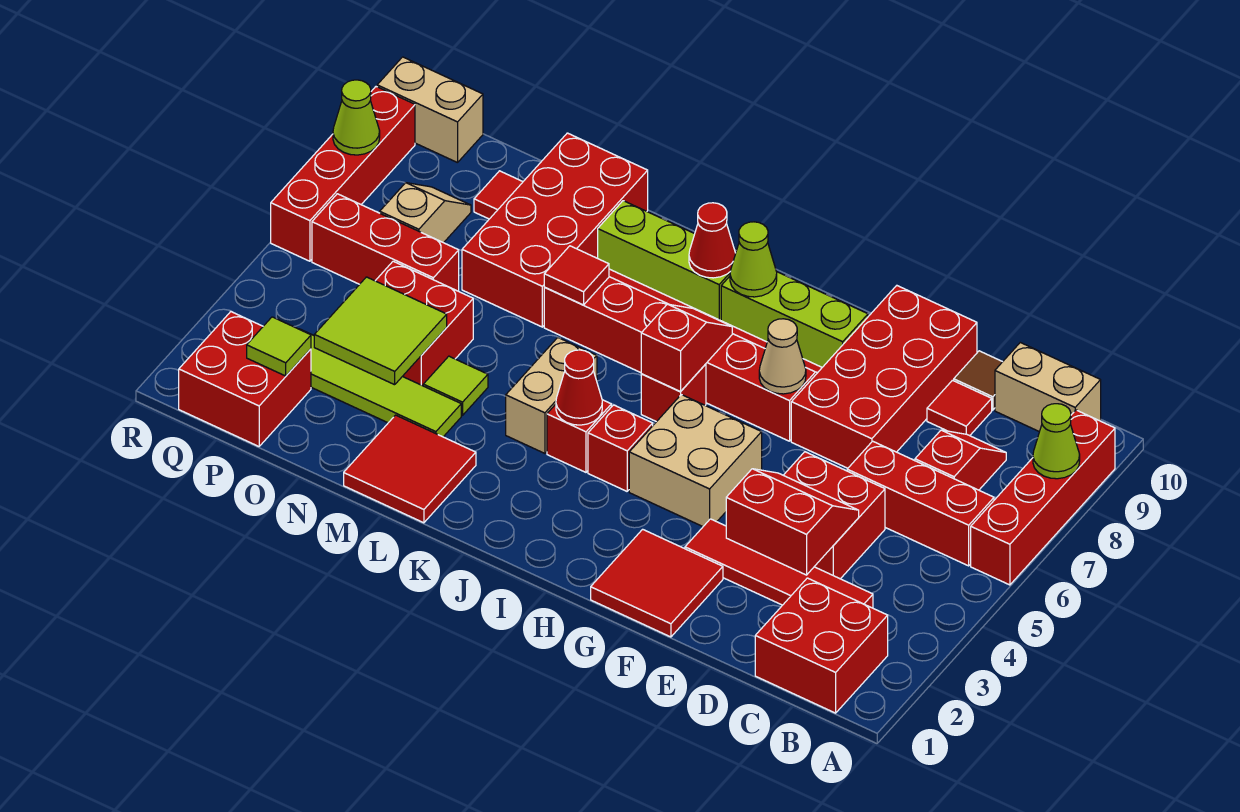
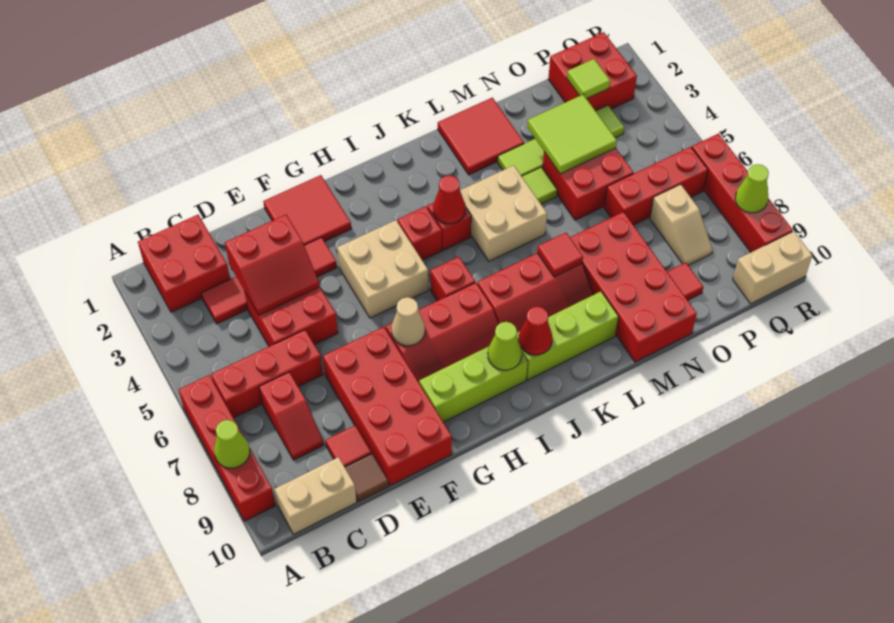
red slope I6:I7 level 2 top 6 -> none
tan brick K4:K5 level 1 -> tan brick K4:L5 level 1

